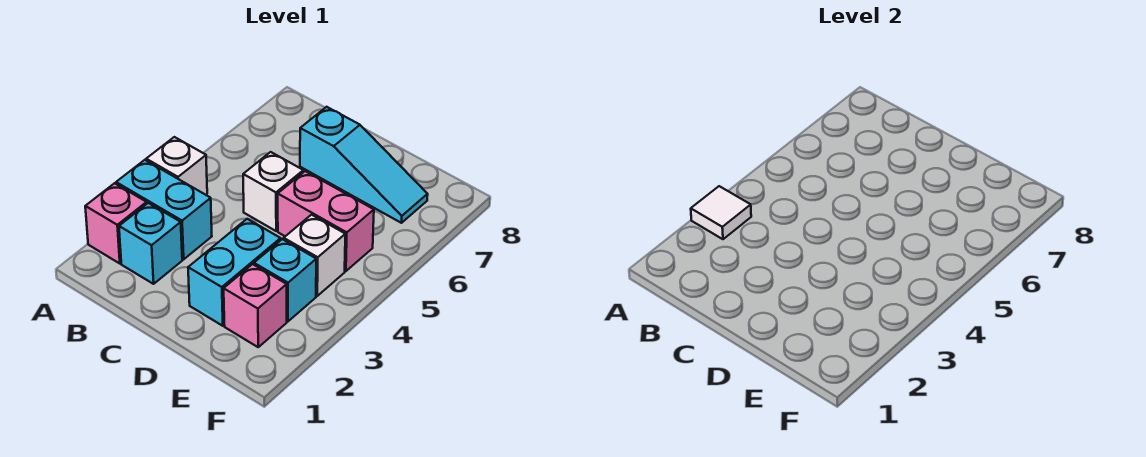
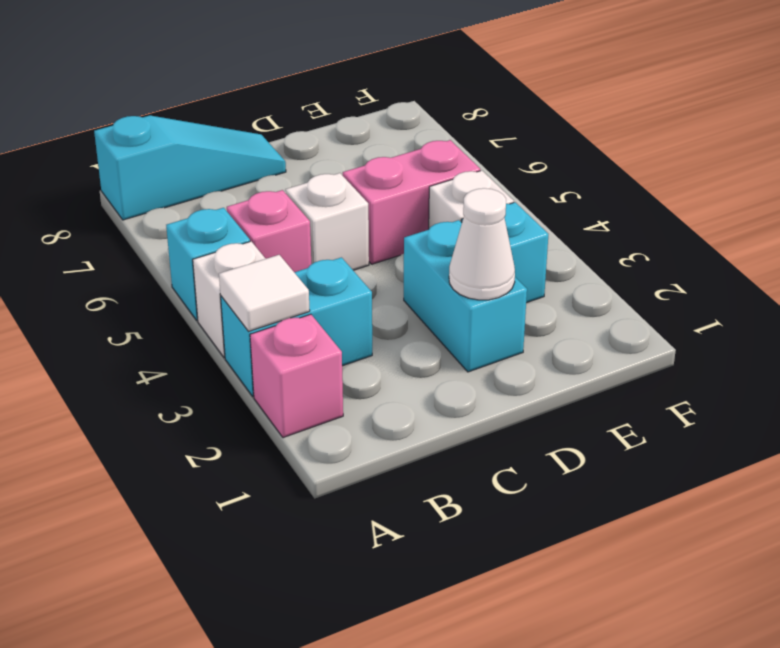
cyan brick B2 level 1 -> cyan brick A5 level 1
cyan slope C7:E7 level 1 top C -> cyan slope A8:C8 level 1 top A
none -> white cone D2 level 2
pink brick E2 level 1 -> pink brick B5 level 1

